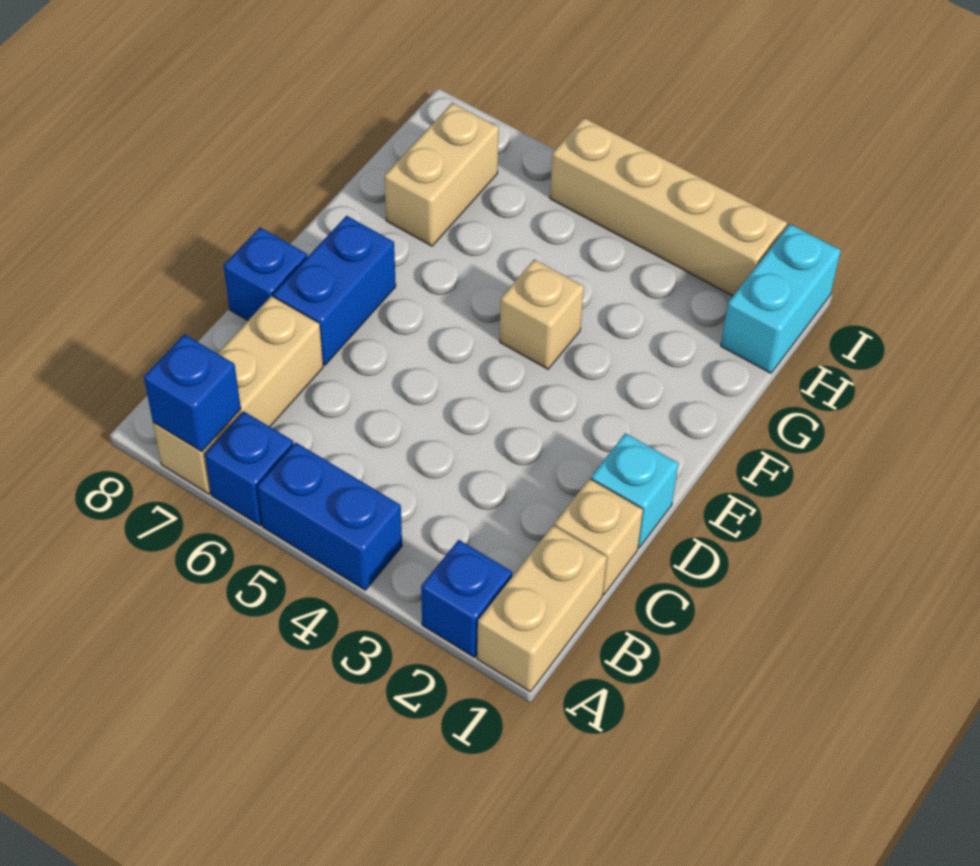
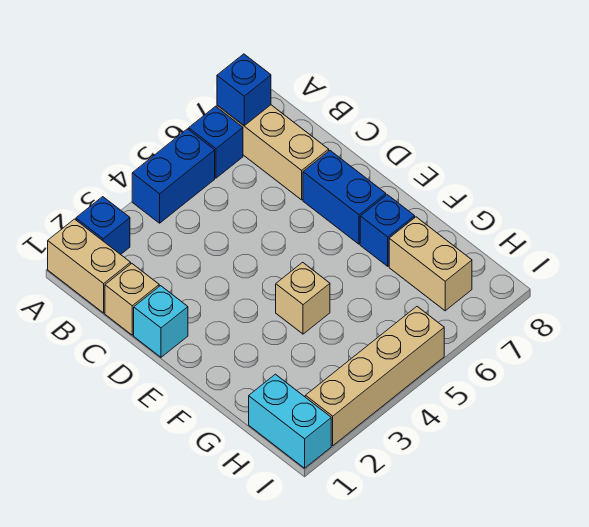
blue brick D8 level 1 -> blue brick F7 level 1

